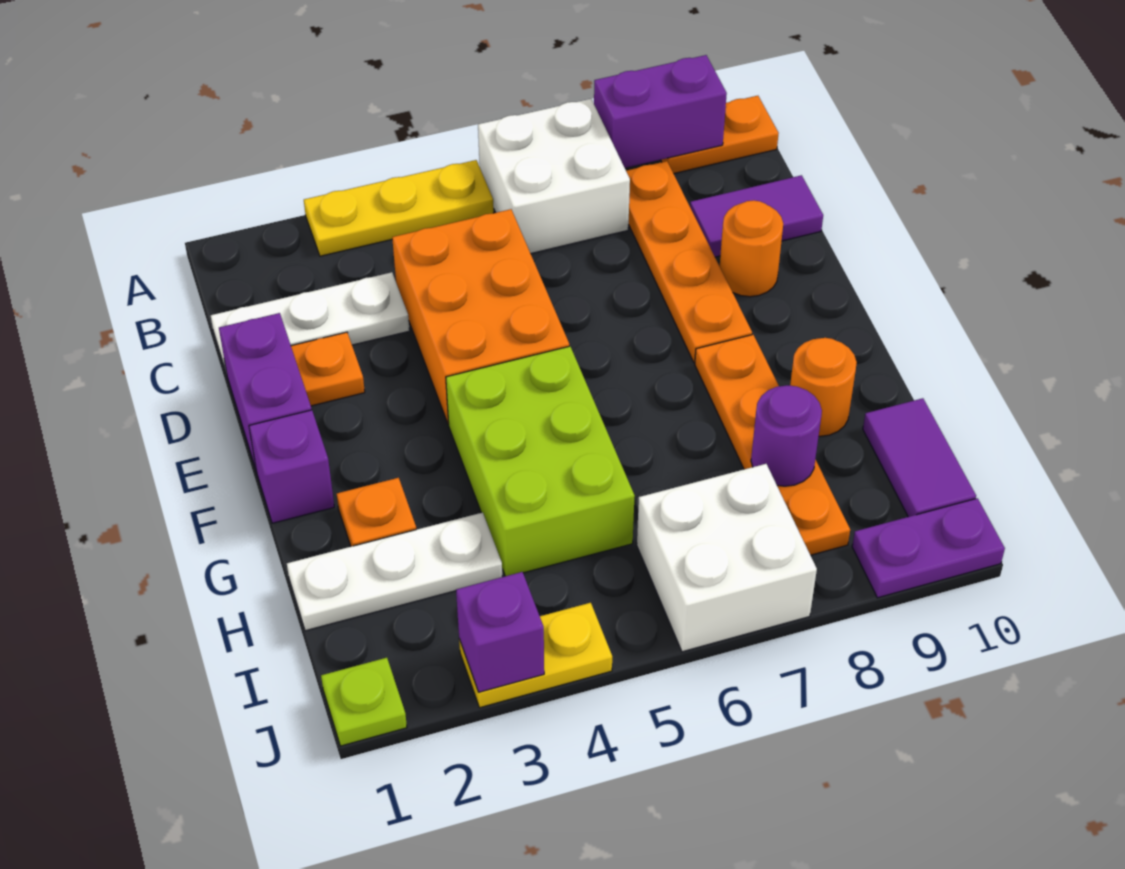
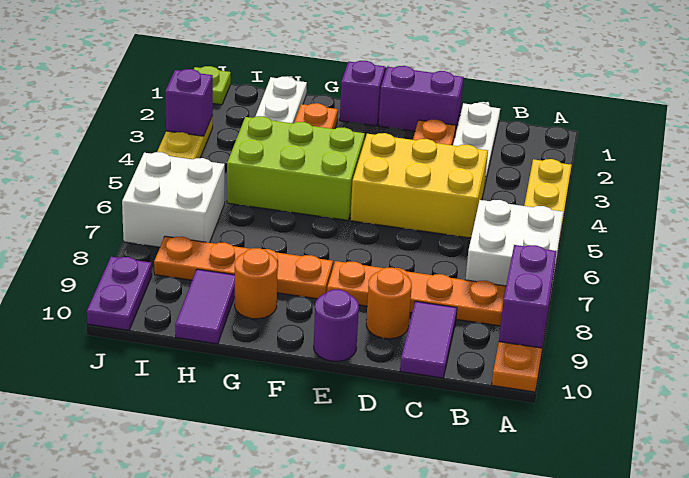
orange brick C4:E5 level 1 -> yellow brick C4:E5 level 1
purple round brick H8 level 2 -> purple round brick E10 level 1
purple tile H10:I10 level 1 -> purple tile H9:H10 level 1

